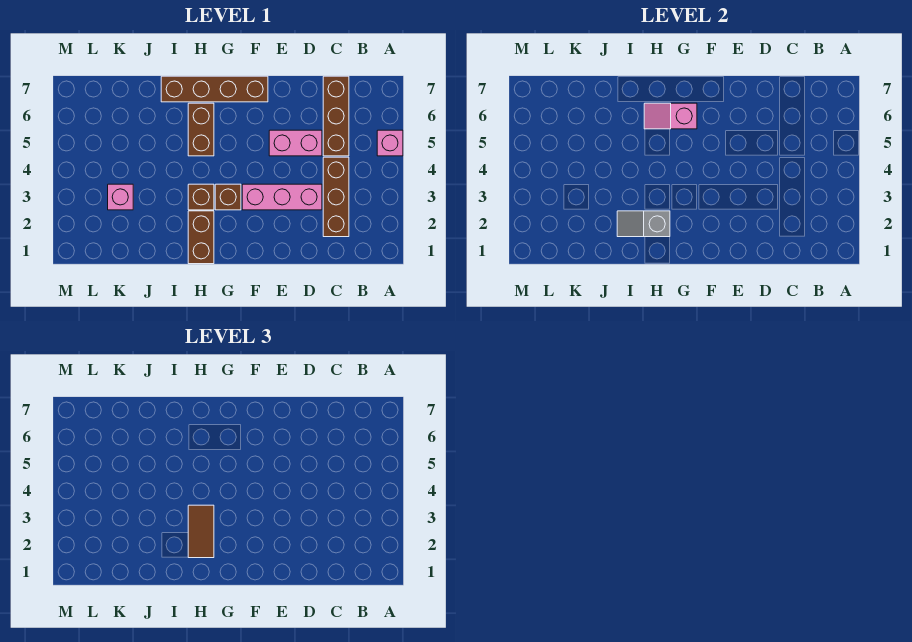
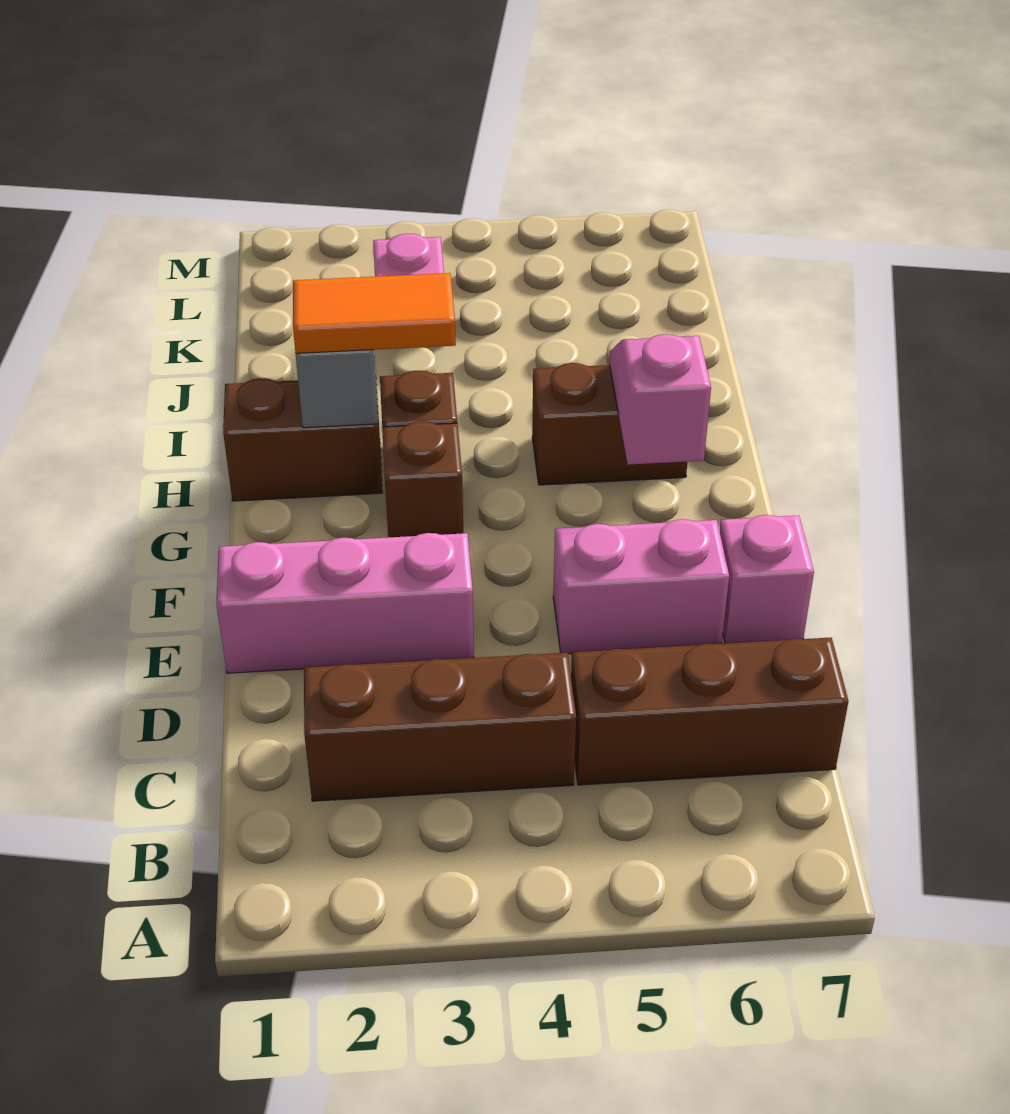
pink brick A5 level 1 -> pink brick E7 level 1
pink brick D3:F3 level 1 -> pink brick E1:E3 level 1
pink brick D5:E5 level 1 -> pink brick E5:E6 level 1
brown brick F7:I7 level 1 -> none
brown tile H2:H3 level 3 -> orange tile H2:H3 level 3

